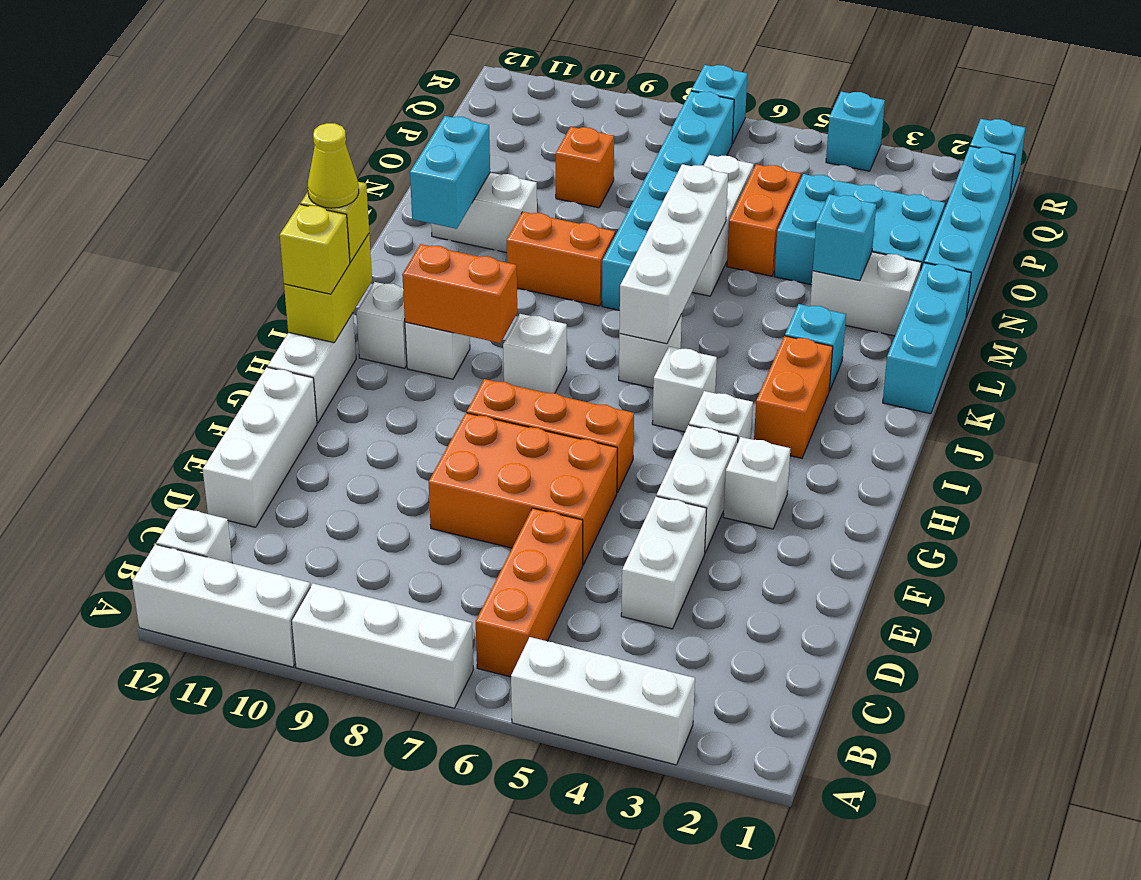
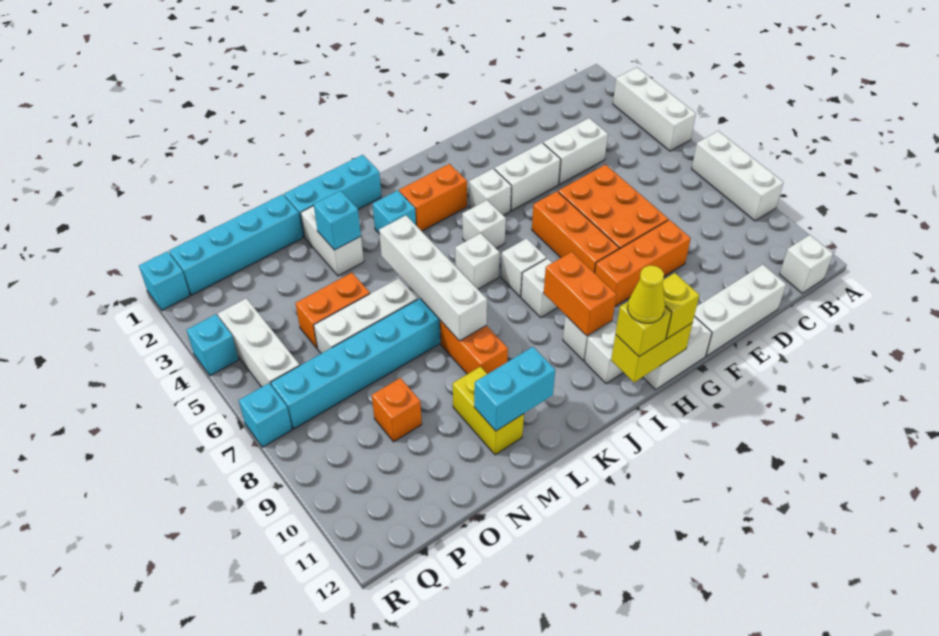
white brick A10:A12 level 1 -> white brick Q4:Q6 level 1
orange brick B6:D6 level 1 -> orange brick E9:G9 level 1
white brick G3 level 1 -> white brick I7 level 1
white brick J6:M6 level 2 -> white brick L5:L8 level 2
white brick M10:M11 level 1 -> yellow brick M10:M11 level 1
cyan brick N2:O4 level 1 -> none

